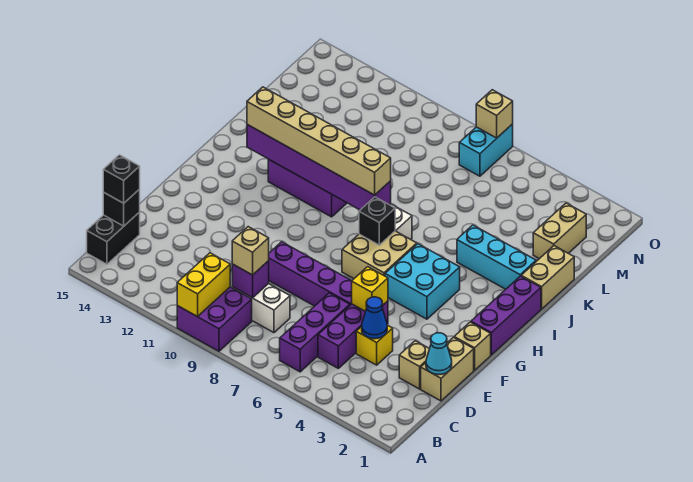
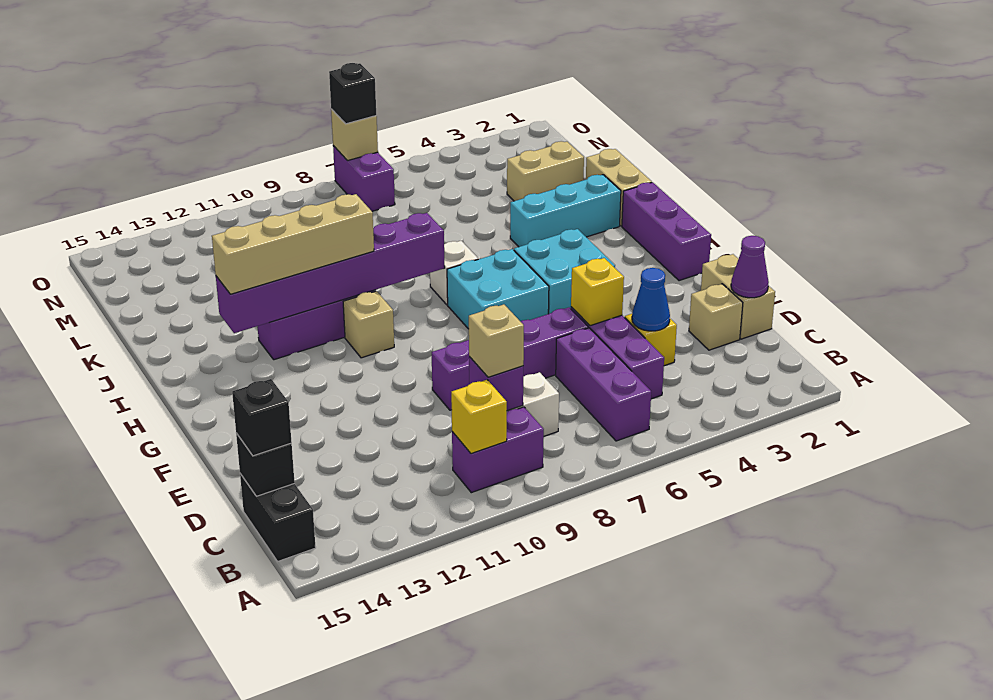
purple brick A9:B10 level 1 -> purple brick B9:B10 level 1
yellow brick A10:B10 level 2 -> yellow brick B10 level 2
cyan cone D1 level 2 -> purple cone D1 level 2
tan brick F1 level 1 -> tan brick H10 level 1
tan brick G6:H7 level 1 -> cyan brick G6:H7 level 1
black brick H7 level 2 -> black brick O7 level 3
tan brick I8:I13 level 3 -> tan brick I10:I13 level 3
tan brick L2:M2 level 1 -> tan brick L2:L3 level 1
cyan brick N7:O7 level 1 -> purple brick N7:O7 level 1

